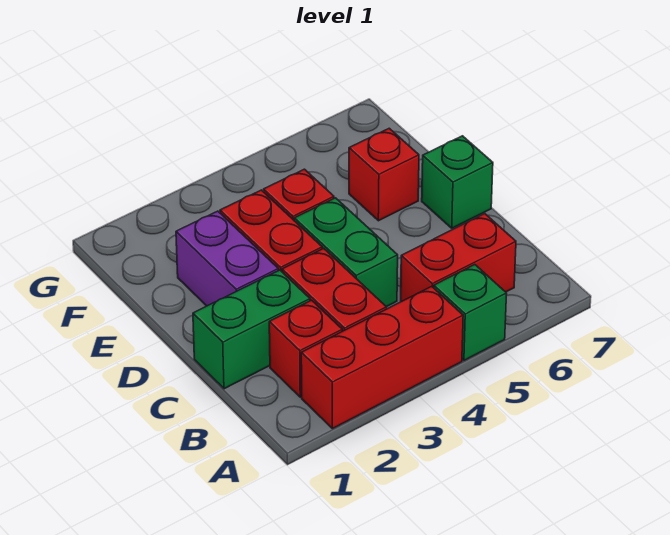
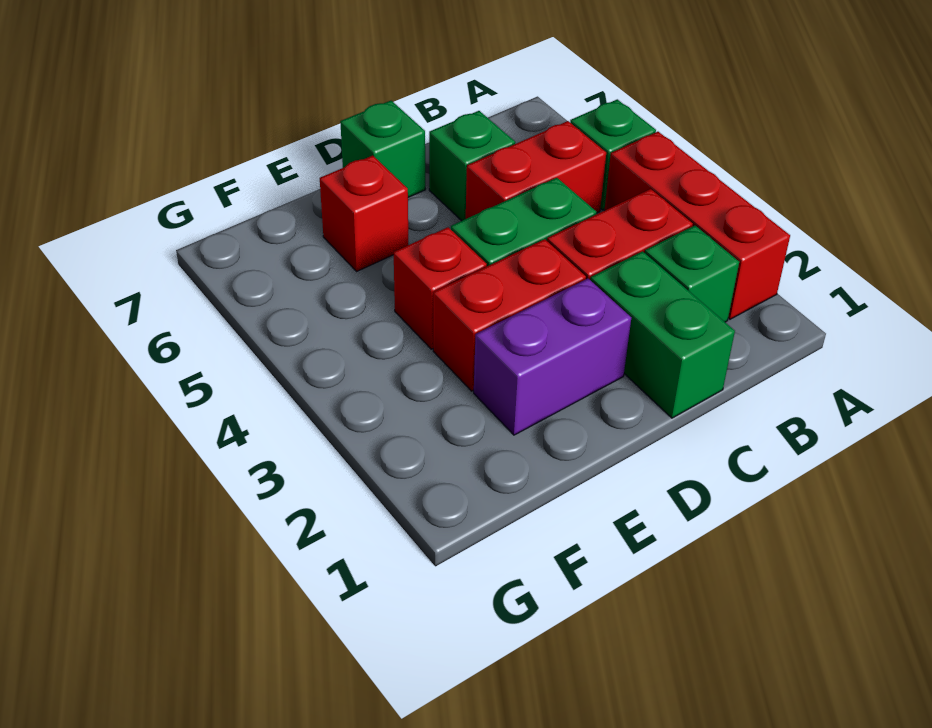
red brick B2 level 1 -> green brick B2 level 1
red brick B5:B6 level 1 -> red brick B5:C5 level 1
none -> green brick C6 level 1

